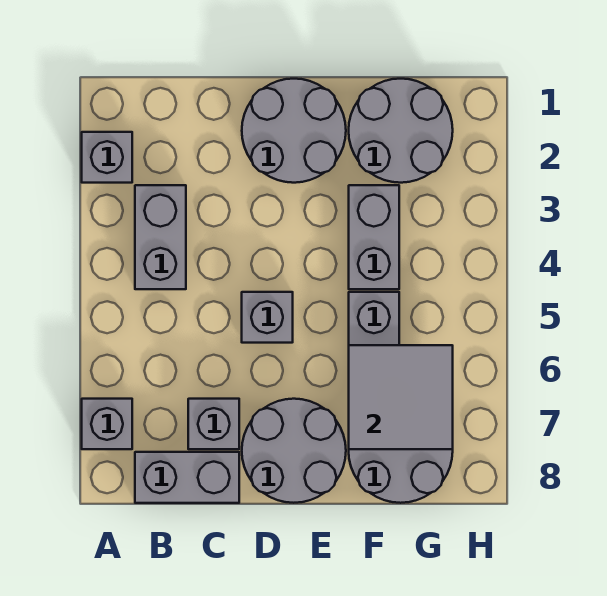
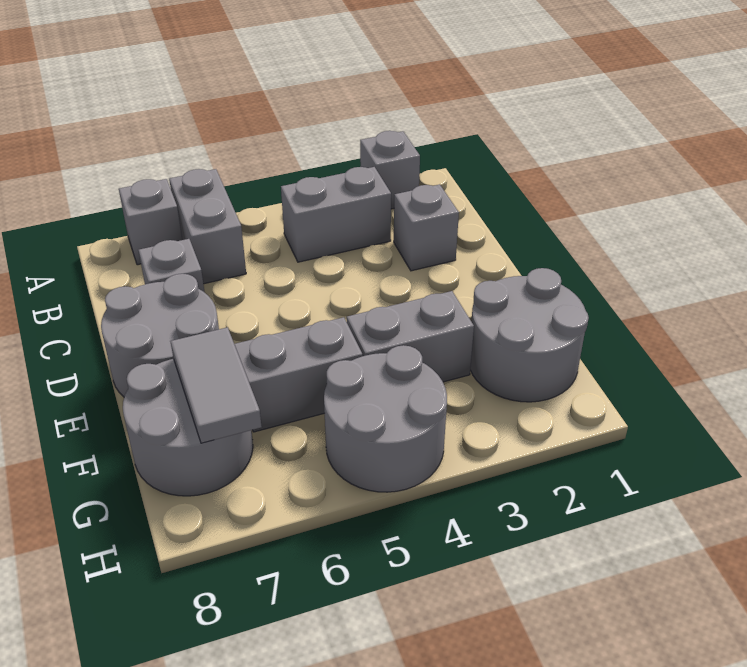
grey brick B8:C8 level 1 -> grey brick A6:B6 level 1
grey round brick D1:E2 level 1 -> grey round brick G4:H5 level 1
grey brick D5 level 1 -> grey brick C2 level 1
grey tile F6:G7 level 2 -> grey tile F7:G7 level 2

